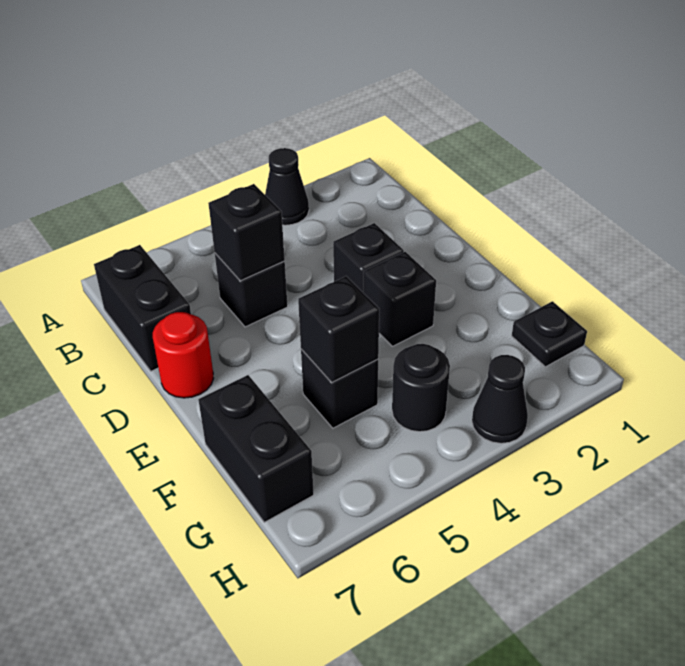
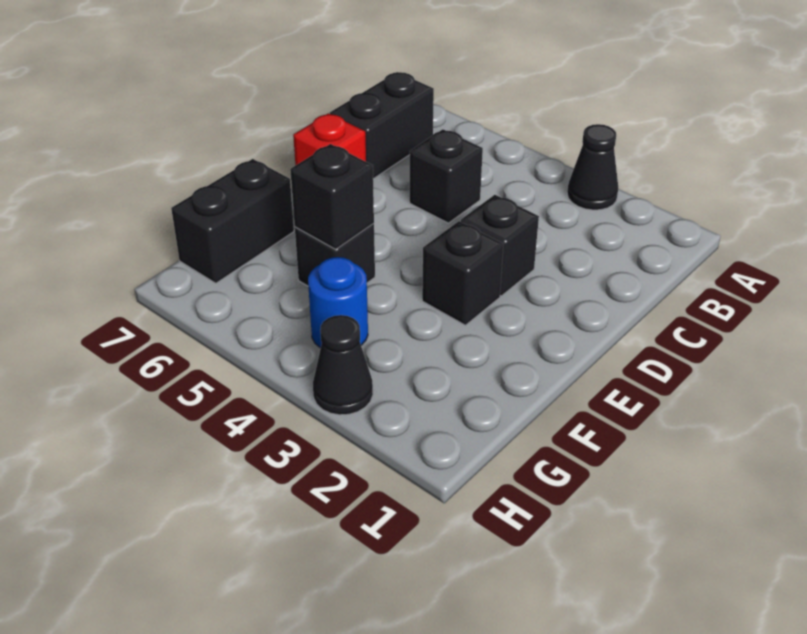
black brick C5 level 2 -> none
red round brick D7 level 1 -> red brick D7 level 1
black plate G1 level 1 -> none
black round brick G4 level 1 -> blue round brick G4 level 1

